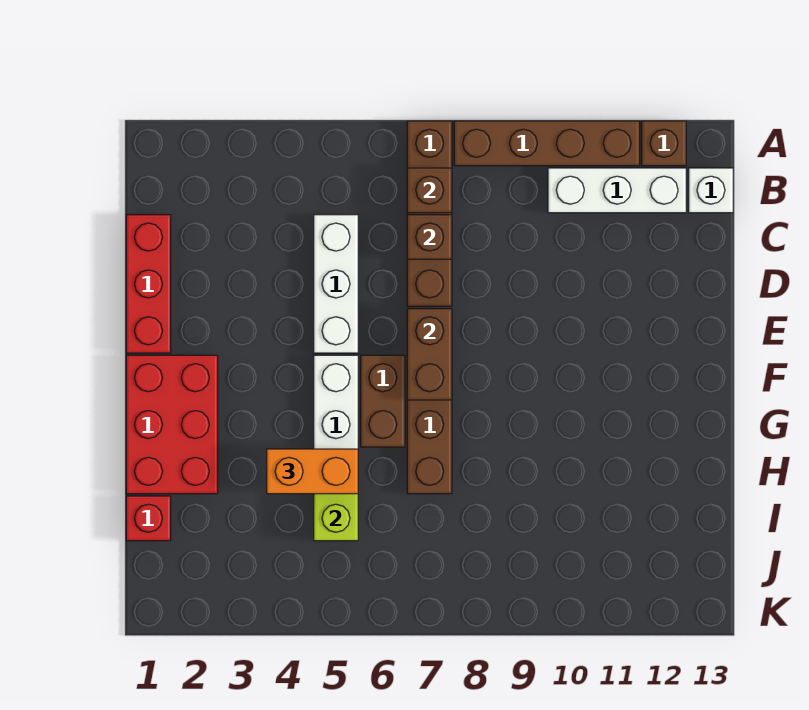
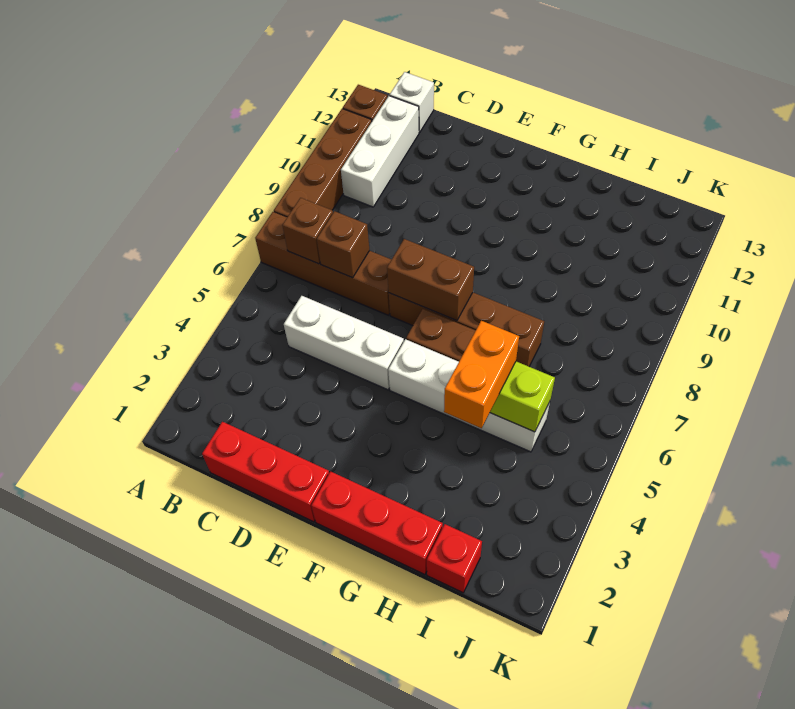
red brick F1:H2 level 1 -> red brick F1:H1 level 1

